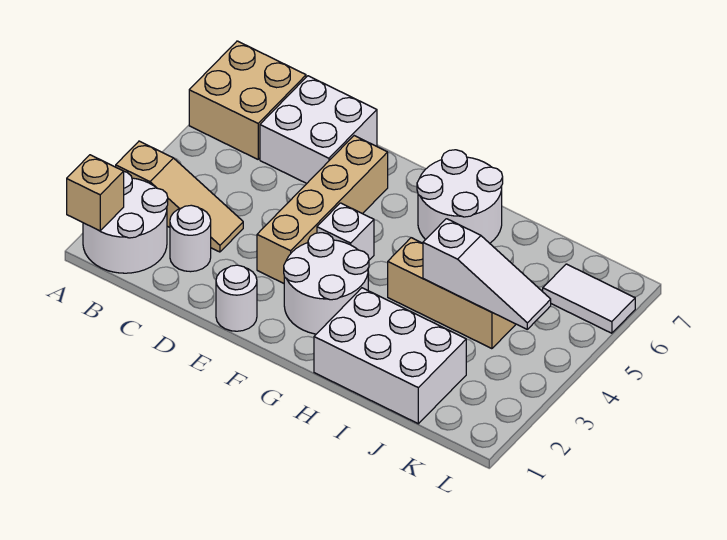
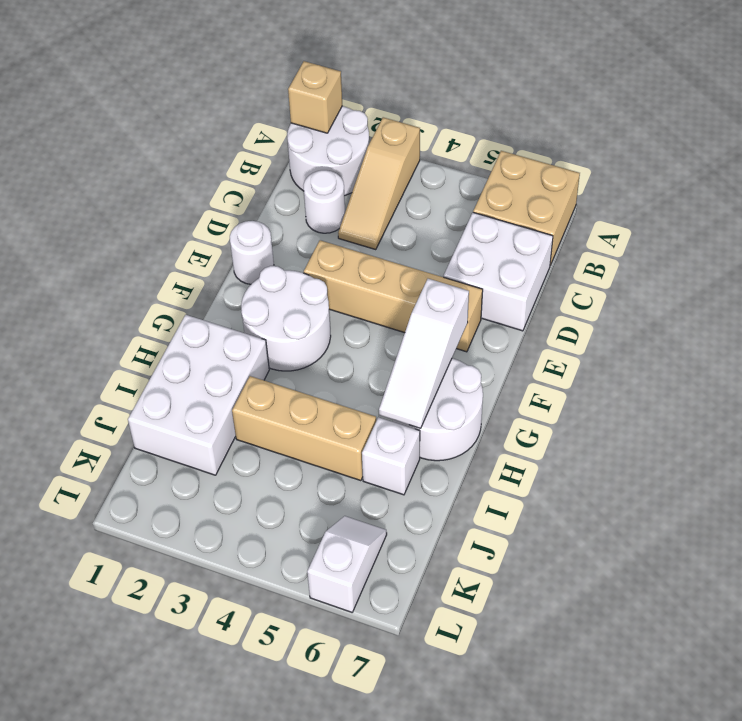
white brick F4 level 1 -> white brick I6 level 1
tan brick H4:J4 level 1 -> tan brick I3:I5 level 1
white slope I4:K4 level 2 top I -> white slope F6:H6 level 2 top F
white tile K6:L6 level 1 -> white slope K6:L6 level 1 top L

